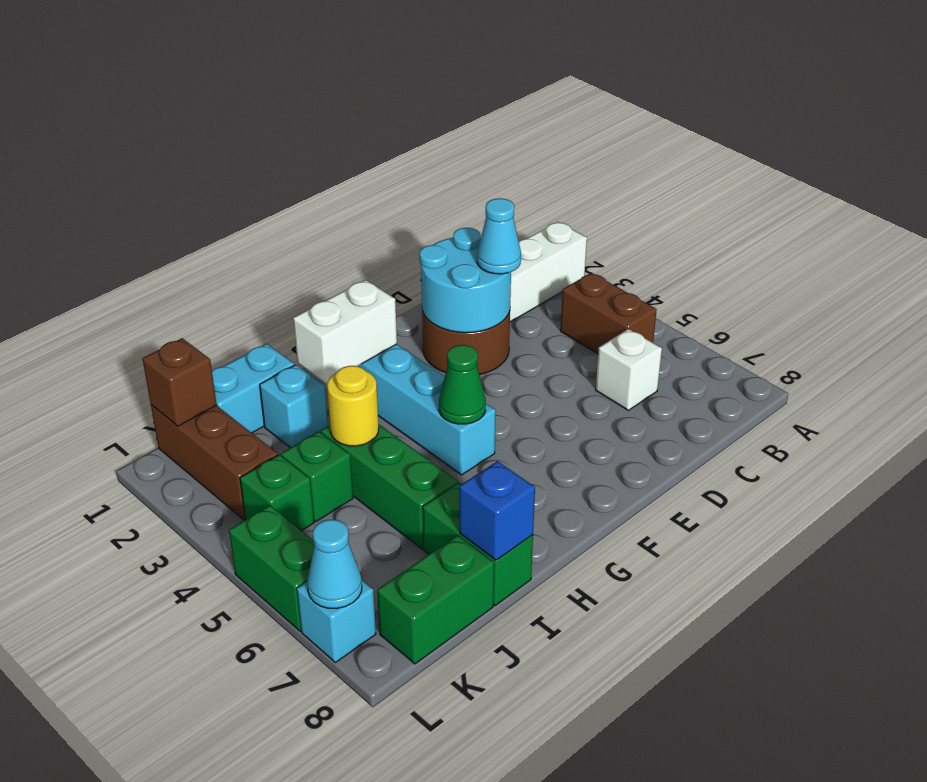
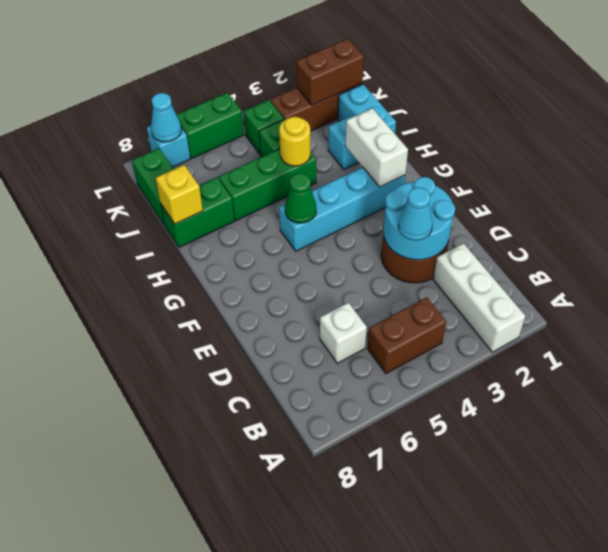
blue brick I8 level 2 -> yellow brick I8 level 2
brown brick K1 level 2 -> brown brick K1:K2 level 2

